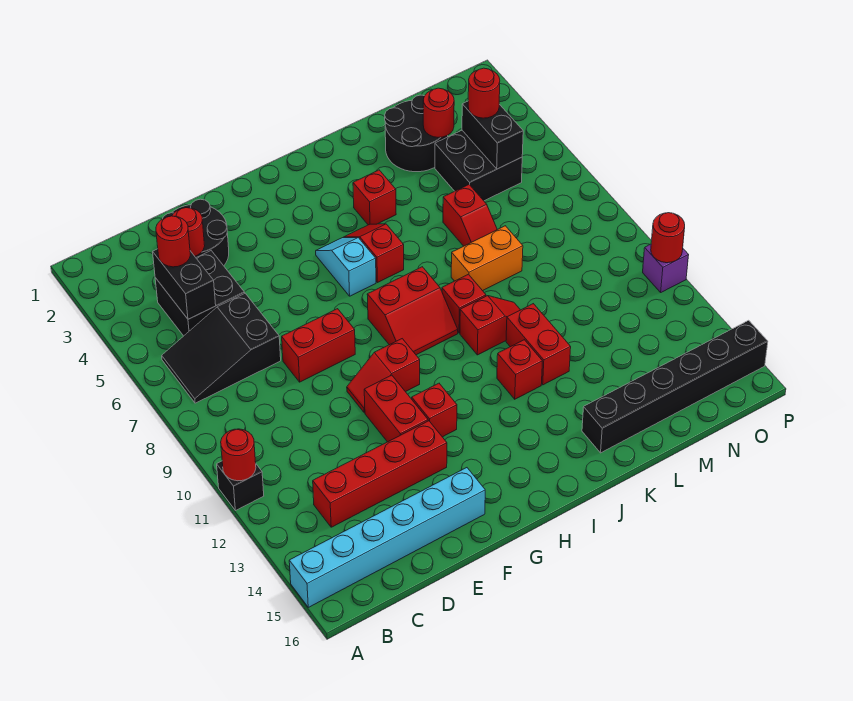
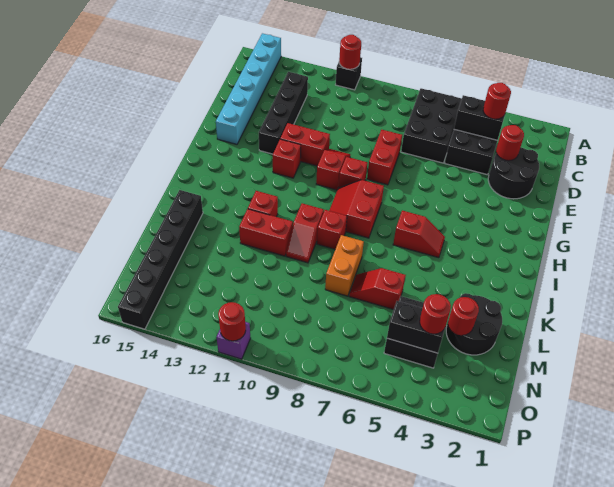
black slope B6:D7 level 1 top D -> black brick B6:D7 level 1
red brick C13:F13 level 1 -> black brick C13:F13 level 1
cyan slope H5:H6 level 1 top 6 -> none
red brick J4 level 1 -> red brick G9 level 1

